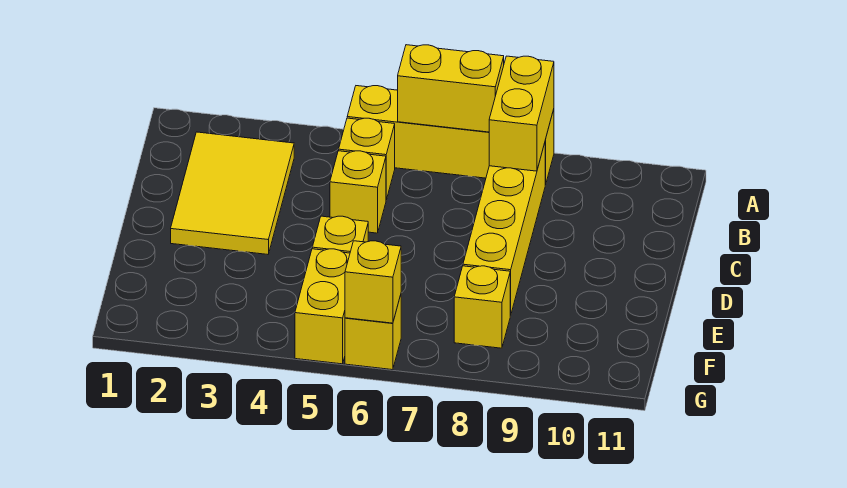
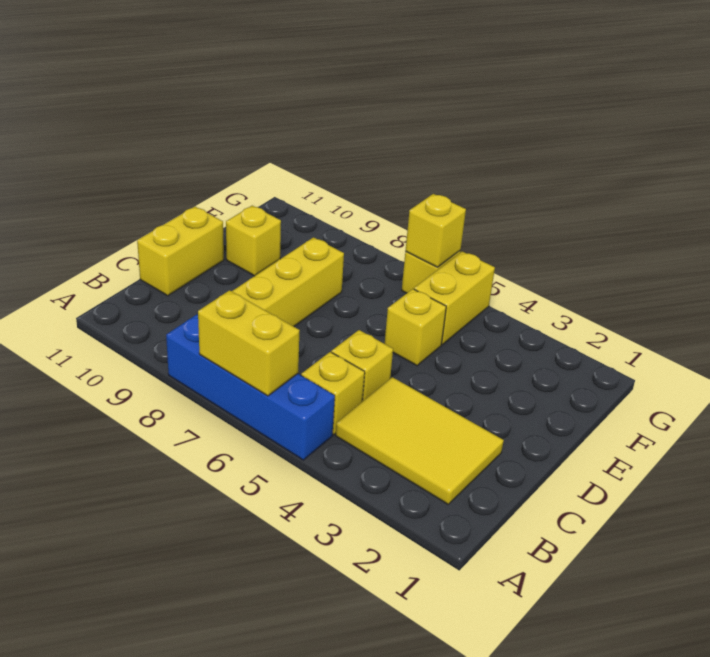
yellow brick A5:A8 level 1 -> blue brick A5:A8 level 1
yellow brick A8:B8 level 2 -> yellow brick C11:D11 level 1
yellow tile B2:D3 level 1 -> yellow tile B2:C4 level 1
yellow brick F8 level 1 -> yellow brick E10 level 1

